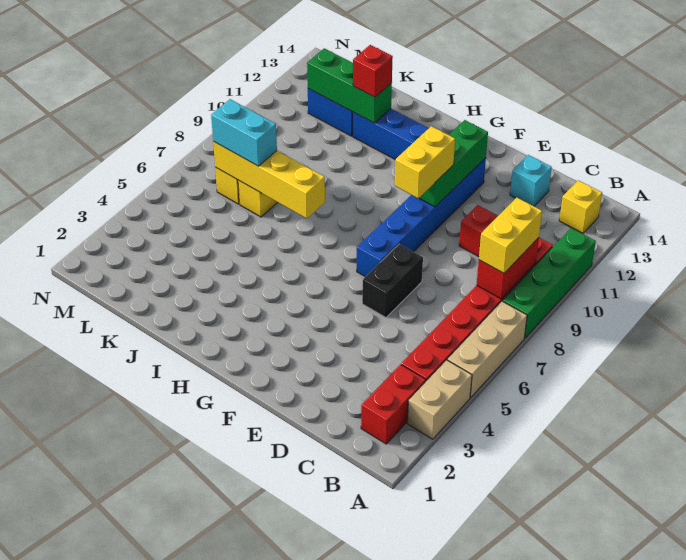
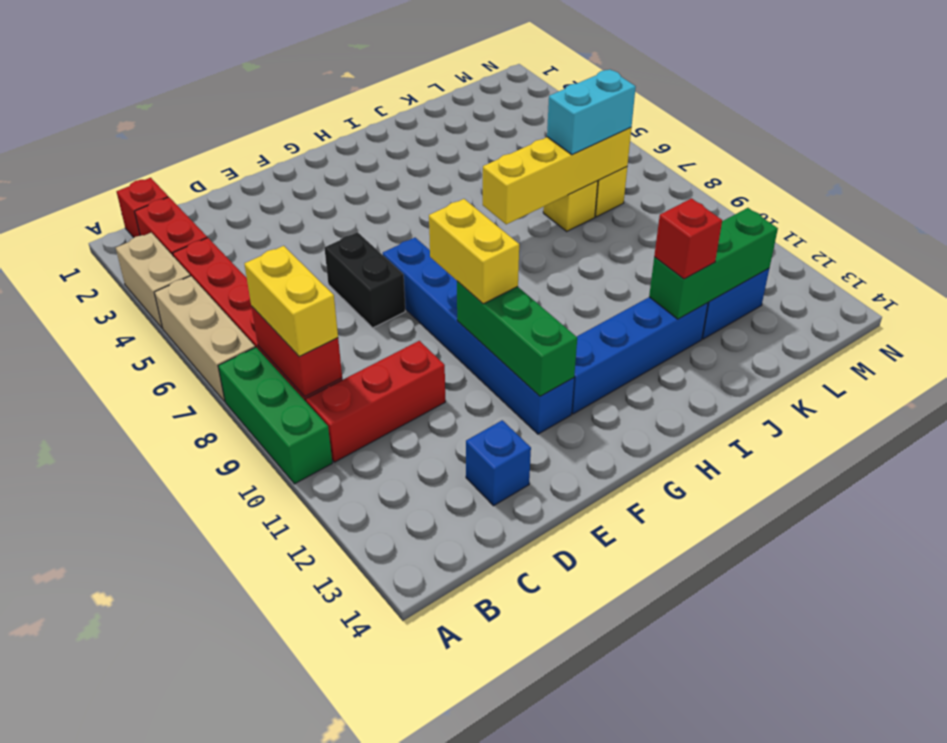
green brick A8:A11 level 1 -> green brick A8:A10 level 1
none -> red brick B1 level 1
yellow brick B13 level 1 -> none
cyan brick D13 level 1 -> blue brick D13 level 1

